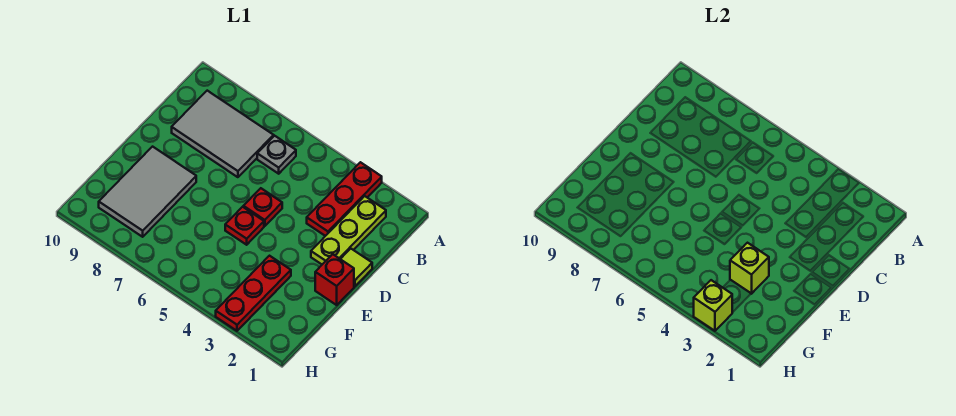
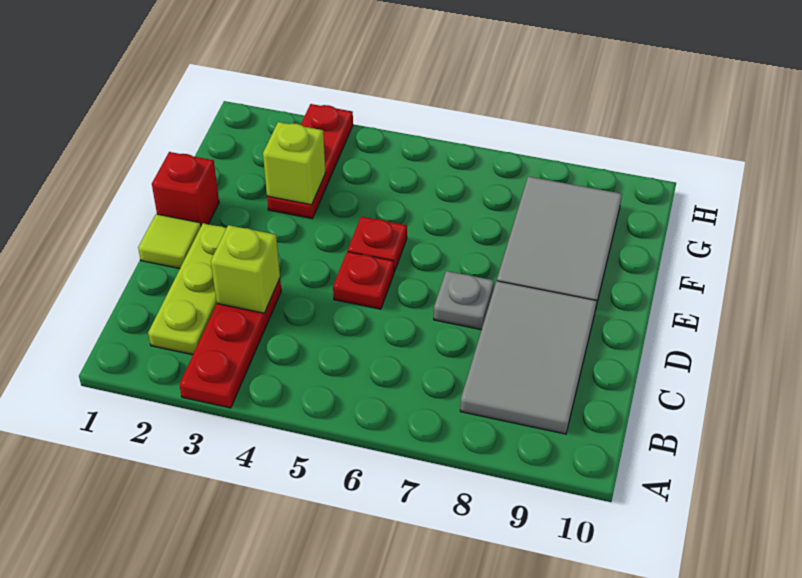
grey plate B6 level 1 -> grey plate D7 level 1
grey tile B7:C9 level 1 -> grey tile B8:D9 level 1
lime brick H3 level 2 -> lime brick C3 level 2

